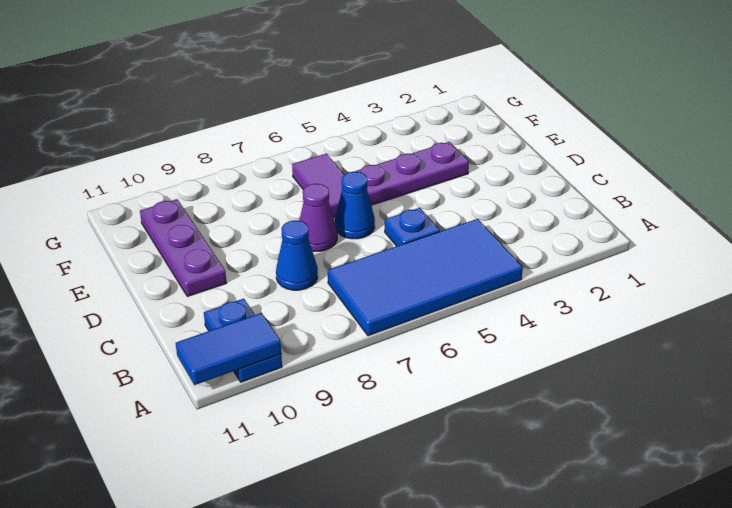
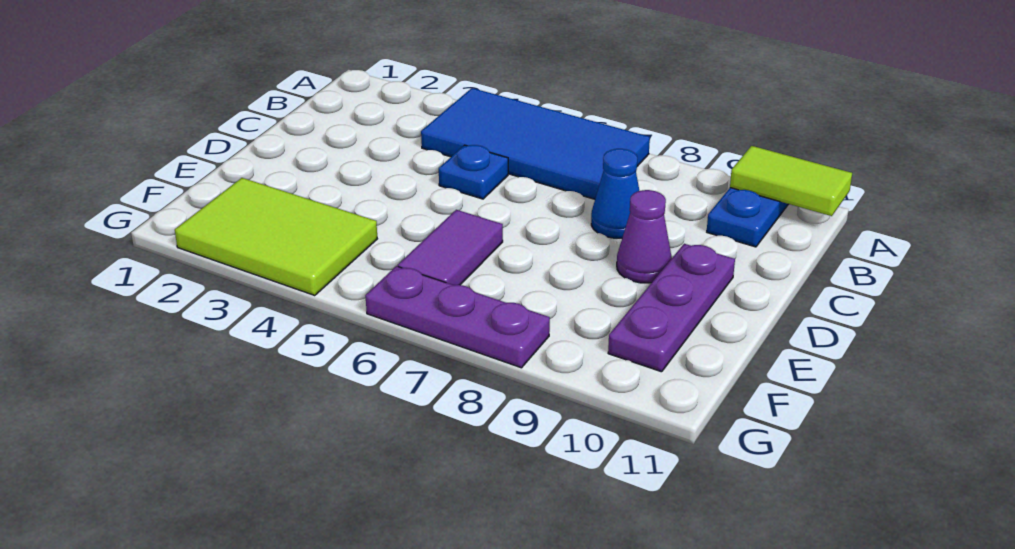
blue tile A10:A11 level 2 -> lime tile A10:A11 level 2
blue cone D6 level 1 -> none
purple cone D7 level 1 -> purple cone D9 level 1
purple plate E3:E5 level 1 -> purple plate G6:G8 level 1
none -> lime tile F2:G4 level 1

